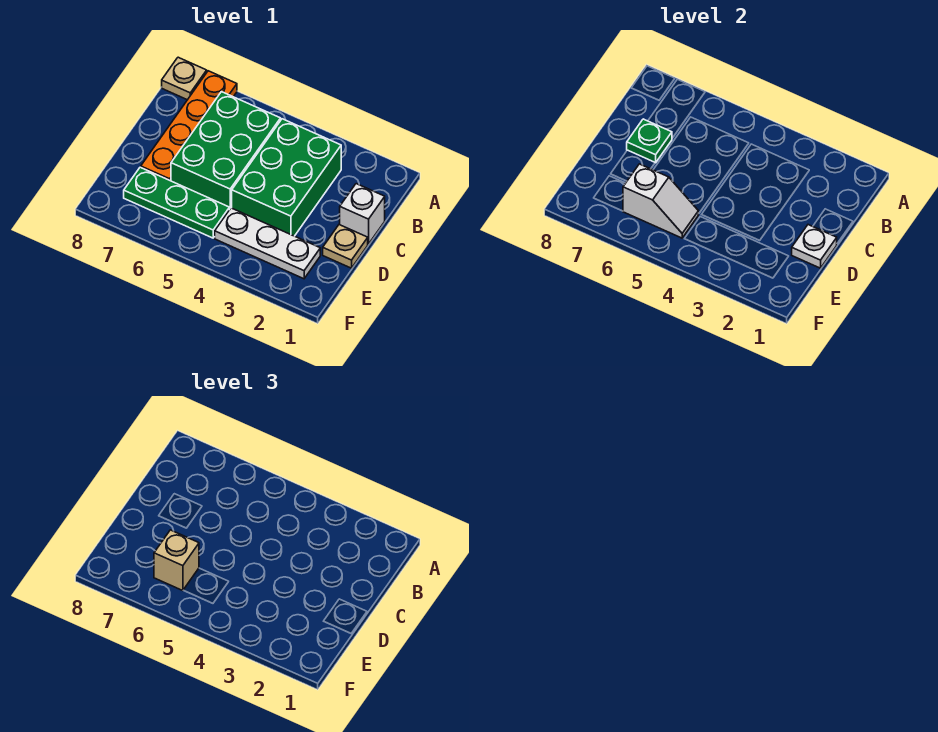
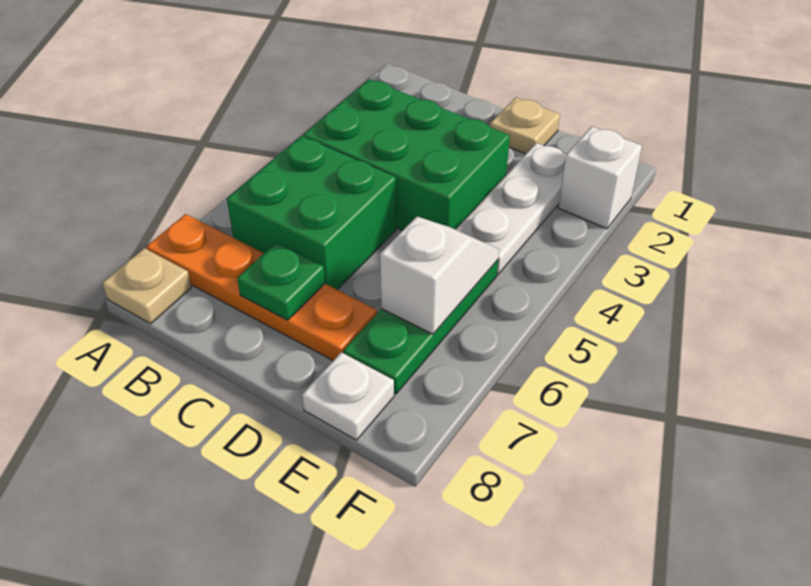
green brick B5:D6 level 1 -> green brick B5:C6 level 1
white brick C1 level 1 -> white brick F2 level 1
white plate D1 level 2 -> white plate E8 level 1
tan brick E6 level 3 -> none

